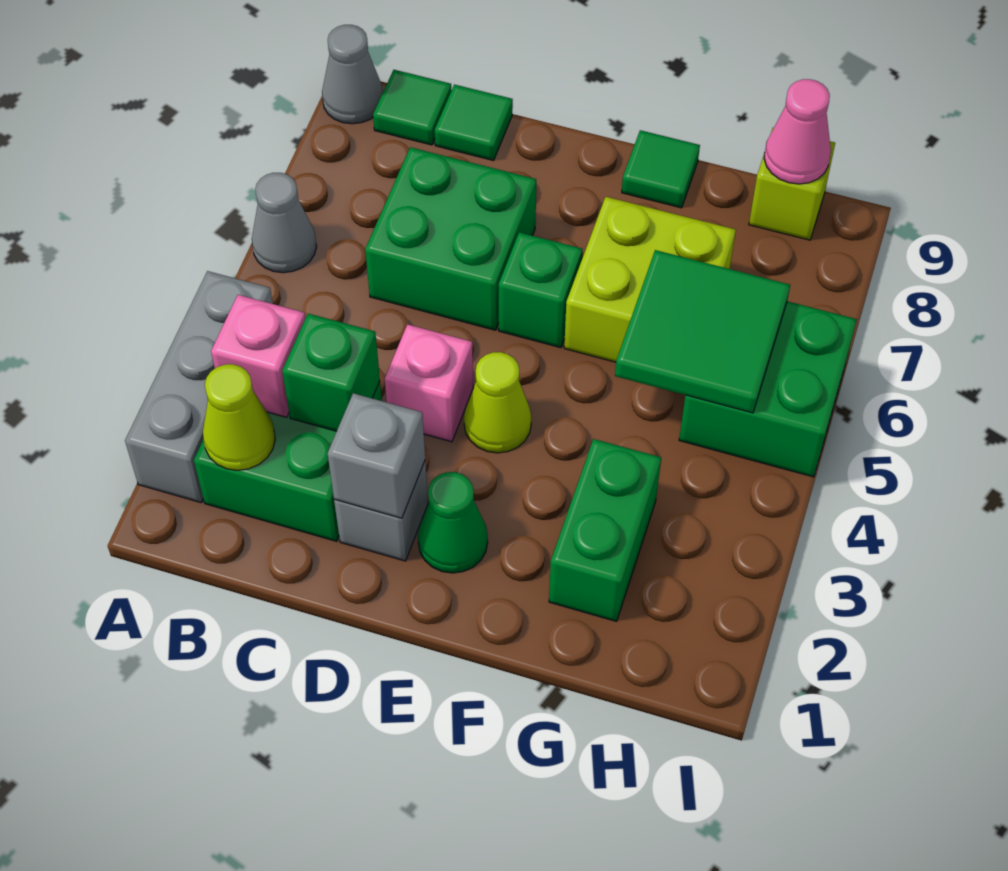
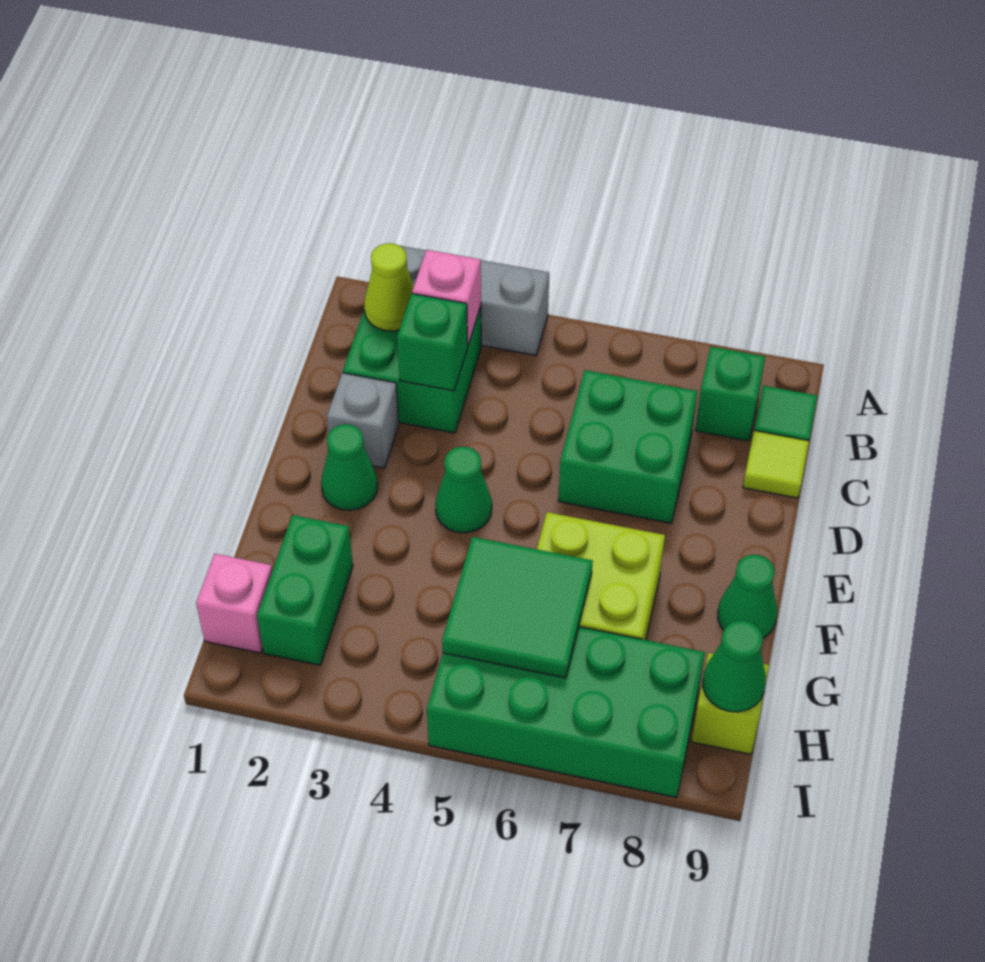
grey cone A6 level 1 -> none
grey cone A9 level 1 -> none
green tile C9 level 1 -> lime tile C9 level 1
grey brick D2 level 2 -> none
pink brick D4 level 1 -> pink brick H1 level 1
lime cone E4 level 1 -> green cone E4 level 1
green brick E6 level 1 -> green brick B8 level 1
green tile F9 level 1 -> green cone F9 level 1
green brick G2:G3 level 1 -> green brick G2:H2 level 1
green brick H5:I6 level 1 -> green brick H5:I8 level 1
pink cone H9 level 2 -> green cone H9 level 2

